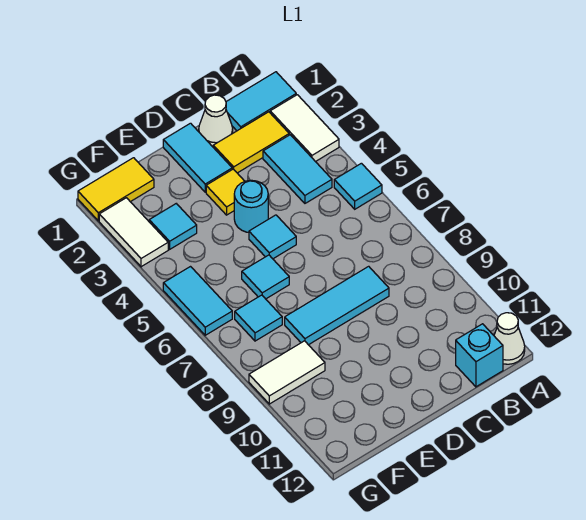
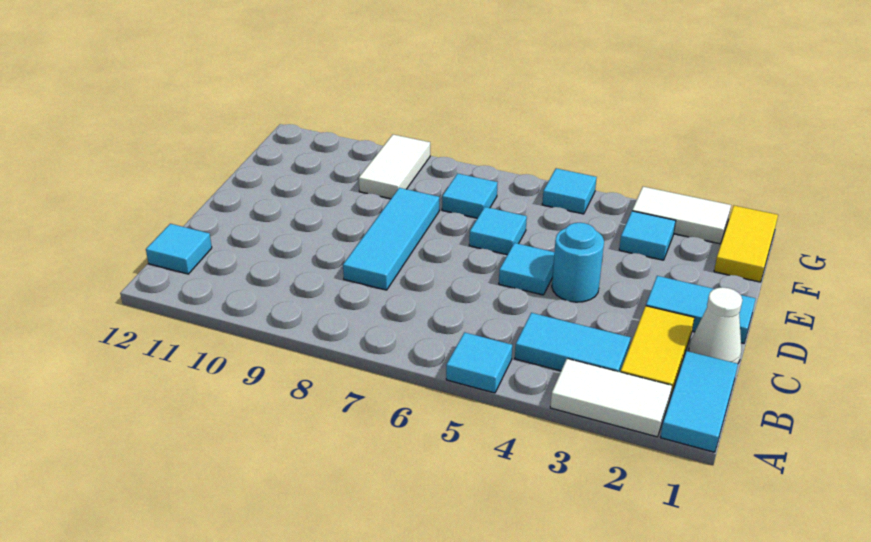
white cone A12 level 1 -> none
cyan brick B12 level 1 -> cyan tile B12 level 1
yellow tile D3 level 1 -> none
cyan tile G5:G6 level 1 -> cyan tile G5 level 1

